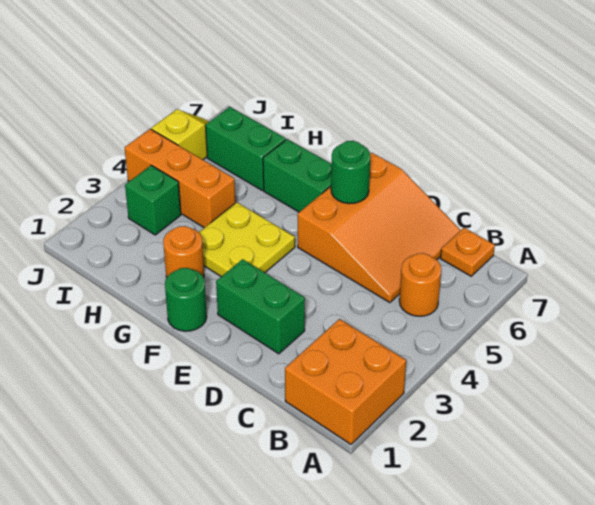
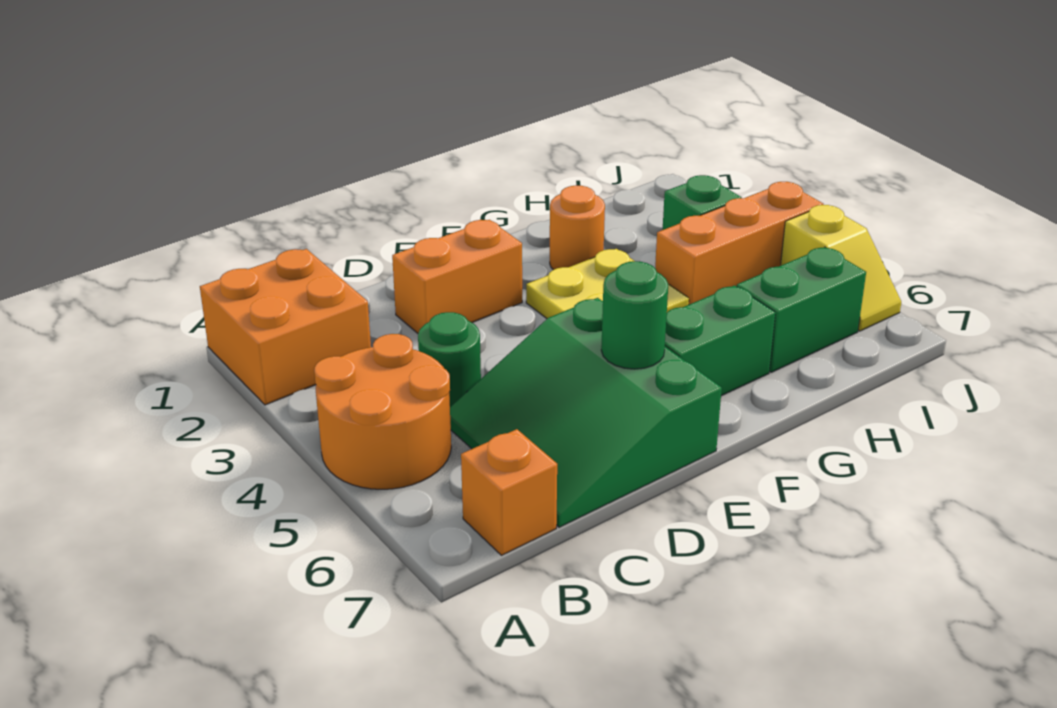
orange round brick B5 level 1 -> orange round brick A4:B5 level 1
orange plate B7 level 1 -> orange brick B7 level 1
orange slope C5:E7 level 1 top E -> green slope C5:E7 level 1 top E
green brick D2:E2 level 1 -> orange brick D2:E2 level 1
green round brick F1 level 1 -> green round brick C4 level 1

